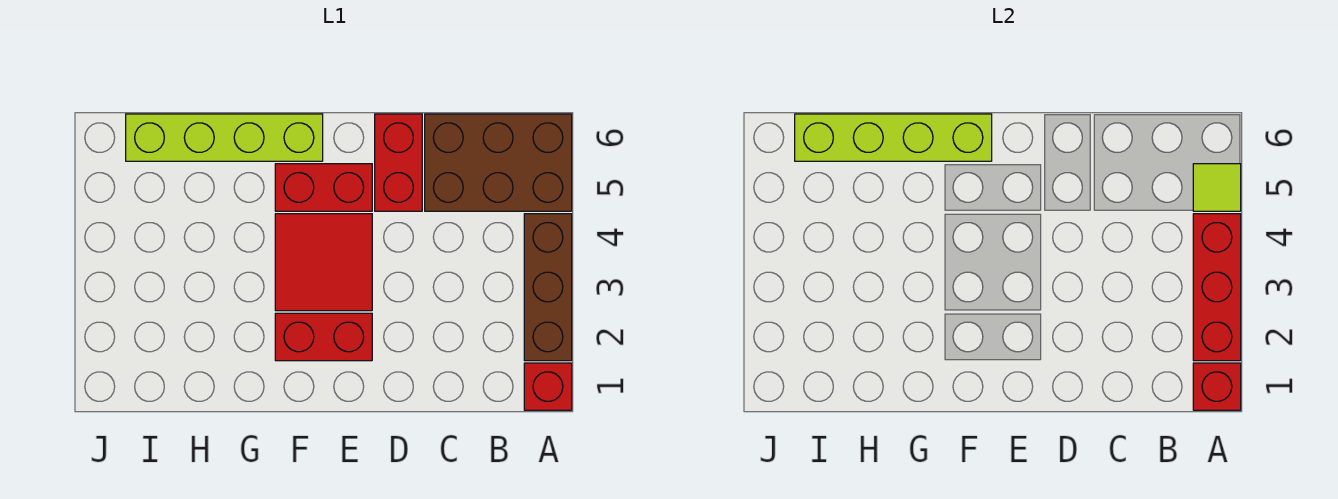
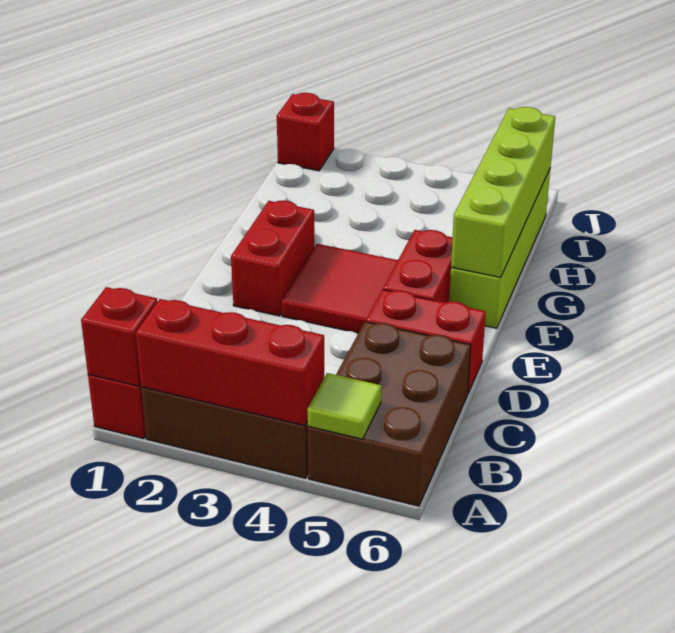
none -> red brick J1 level 1

